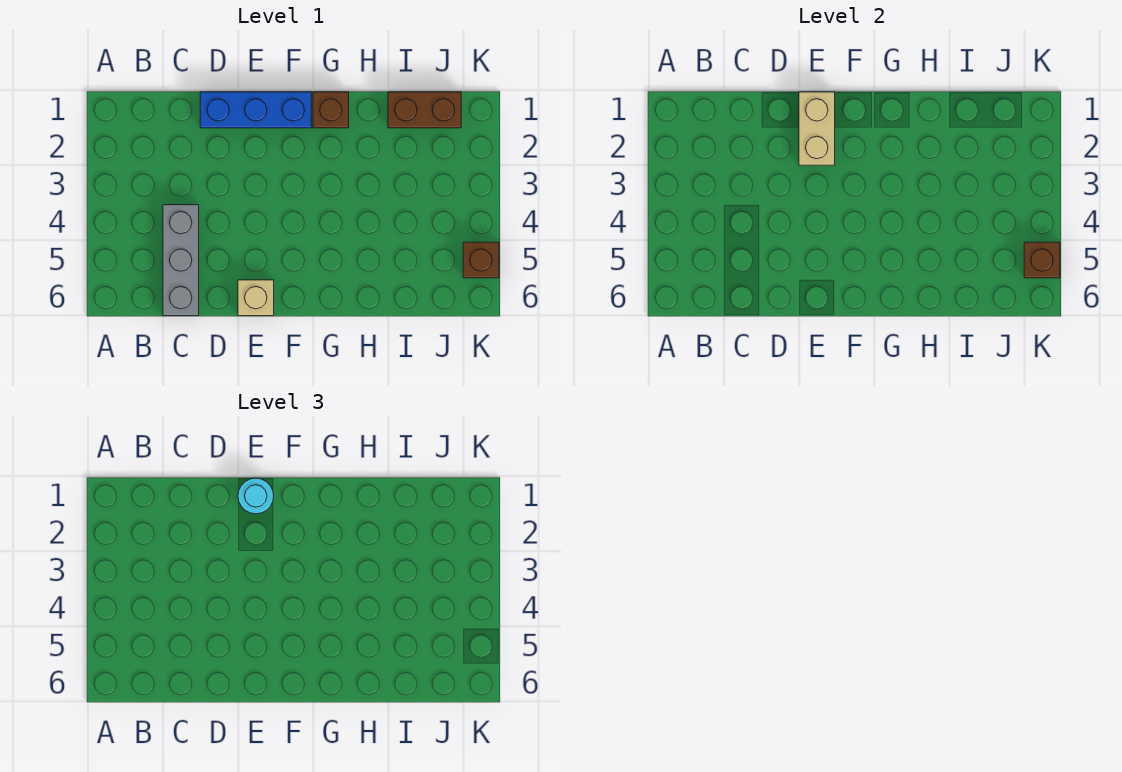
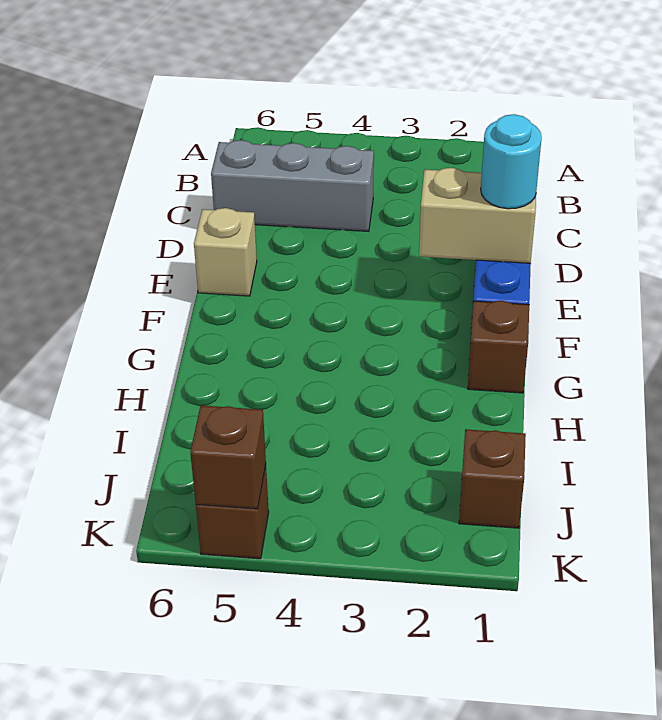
brown brick I1:J1 level 1 -> brown brick J1 level 1

